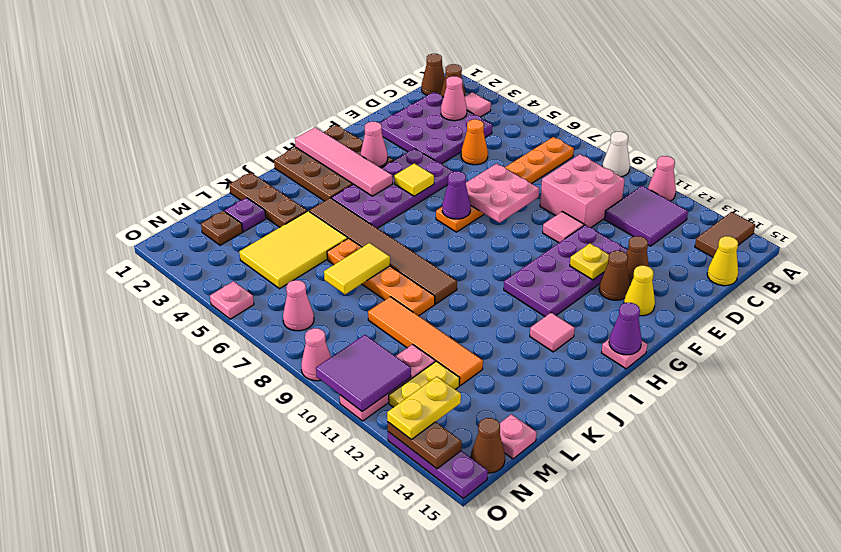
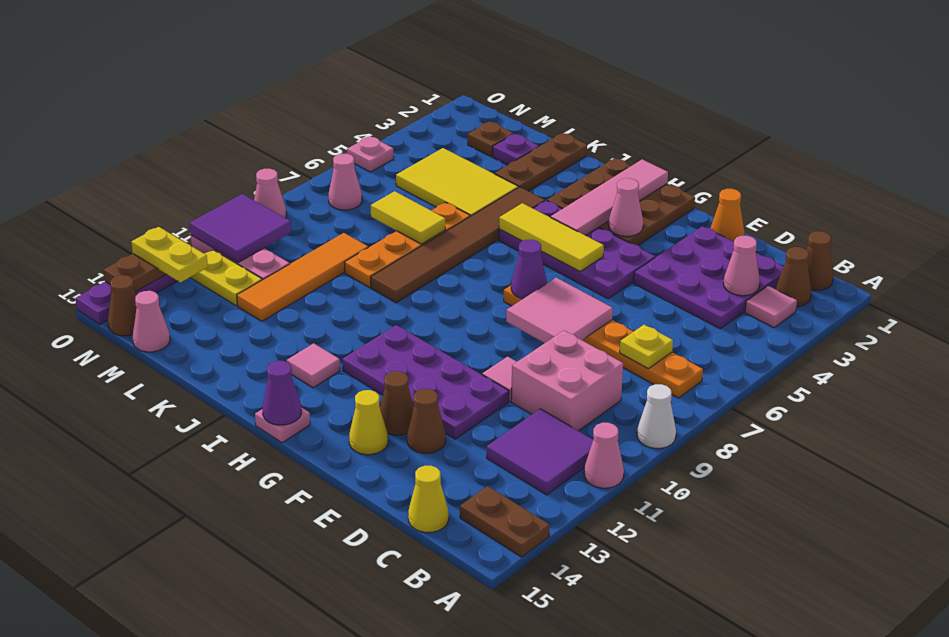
brown tile A14:B14 level 1 -> brown plate A14:B14 level 1
orange cone D5 level 1 -> orange cone E1 level 1
pink plate E7:F8 level 2 -> pink tile E7:F8 level 2
yellow plate F12 level 2 -> yellow plate C7 level 2
yellow tile G5 level 2 -> yellow tile G5:I5 level 2
pink plate M15 level 1 -> pink cone M15 level 1

